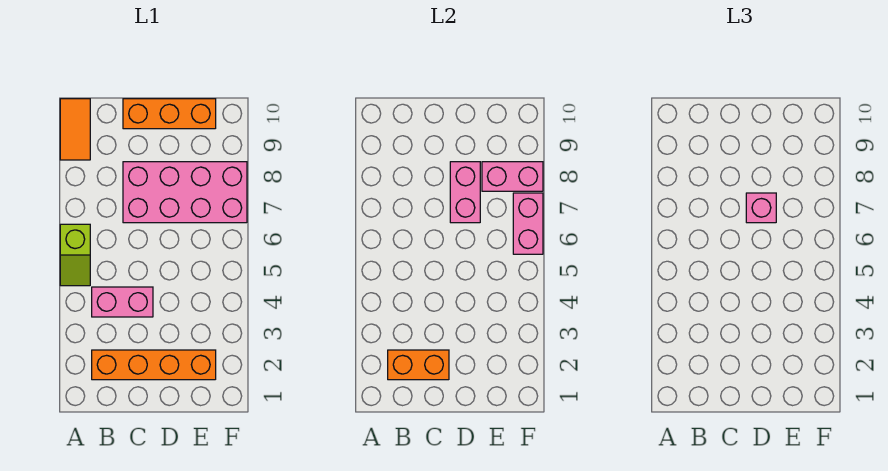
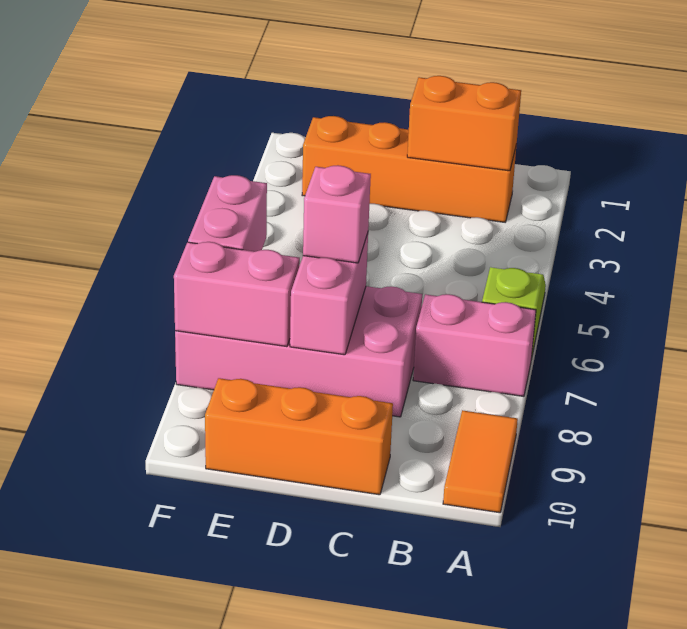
pink brick B4:C4 level 1 -> pink brick A7:B7 level 1

